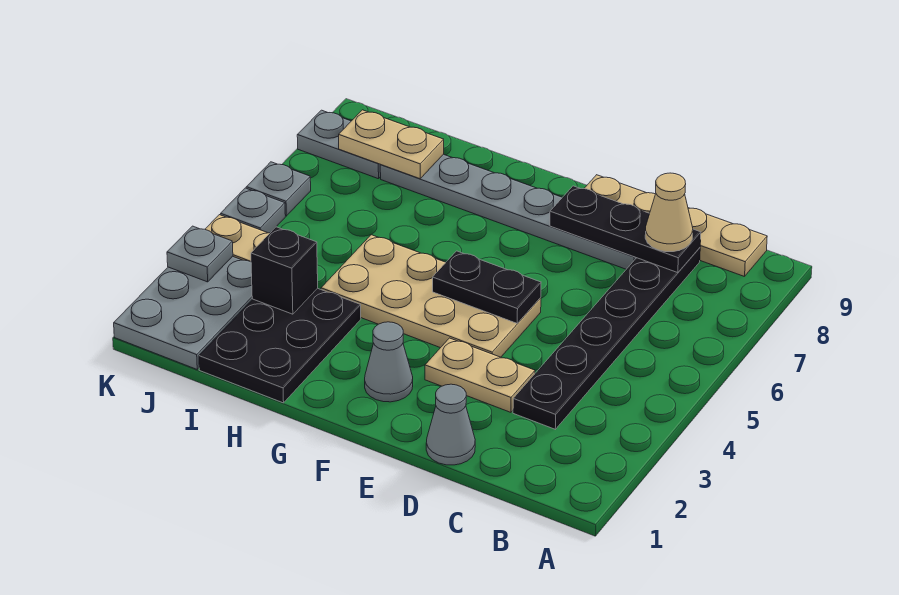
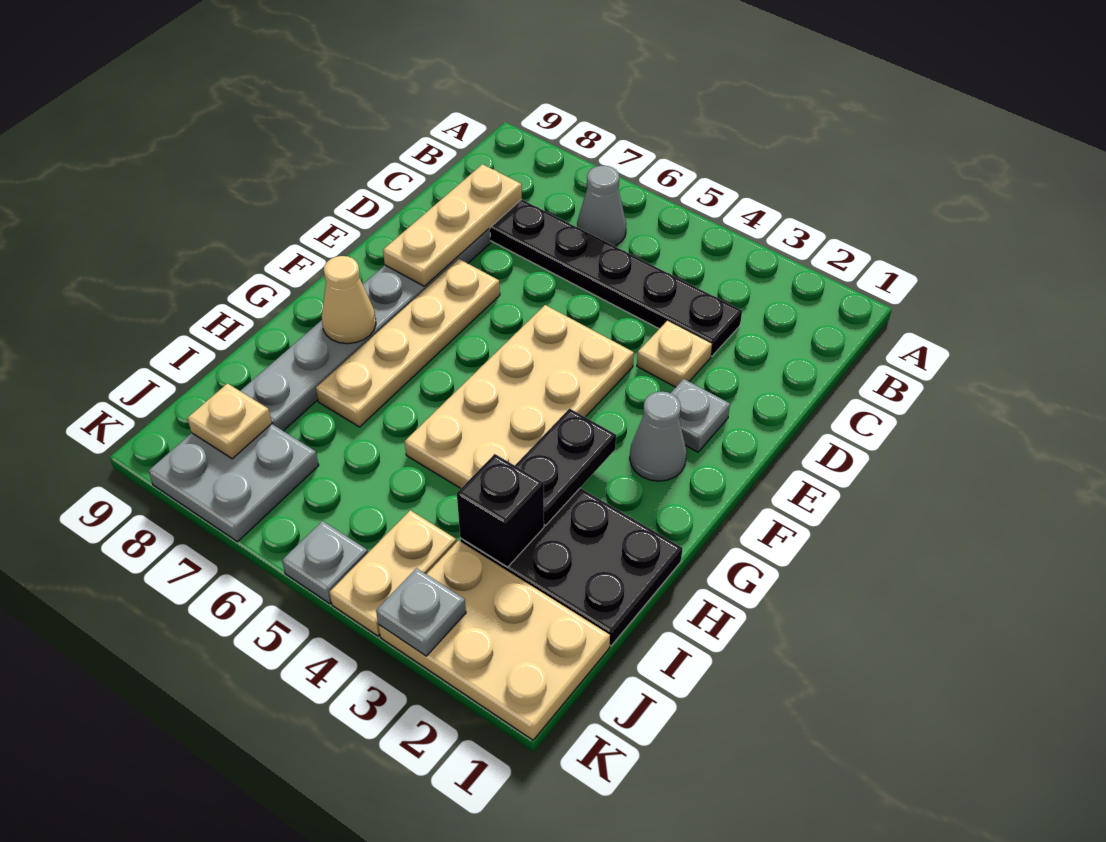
tan plate B9:E9 level 1 -> tan plate E7:H7 level 1
black plate C8:E8 level 2 -> tan plate C8:E8 level 2
tan cone C8 level 3 -> tan cone G8 level 2
grey cone D1 level 1 -> grey cone B6 level 1
tan plate D3:E3 level 1 -> tan plate D3 level 1
black plate E5:F5 level 2 -> black plate G3:H3 level 2
tan plate I8:J8 level 2 -> tan plate J8 level 2
grey plate J1:K3 level 1 -> tan plate J1:K3 level 1
grey plate J8:K8 level 1 -> grey plate J7:K8 level 1
grey plate K6 level 1 -> grey plate E2 level 1

